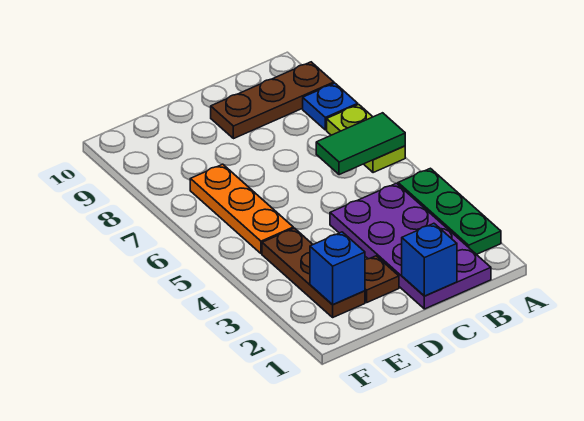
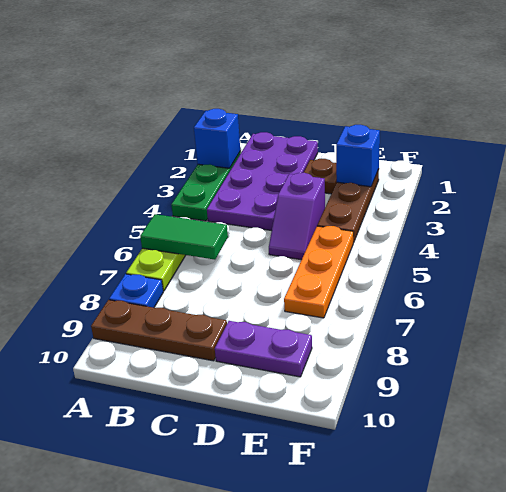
blue brick C1 level 2 -> blue brick A2 level 2
none -> purple slope D4:D5 level 1 top 4
none -> purple plate D9:E9 level 1

